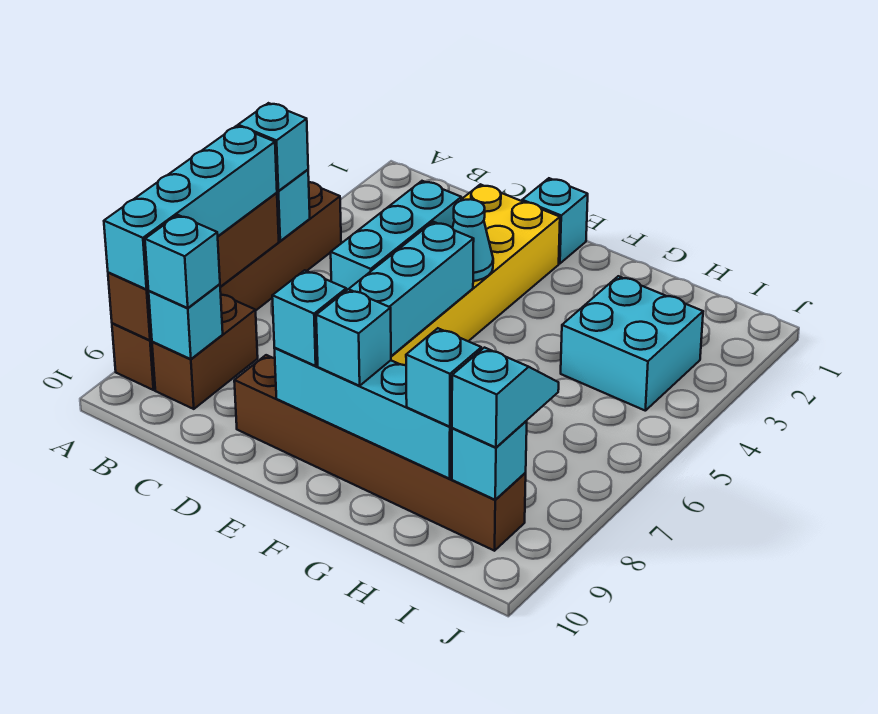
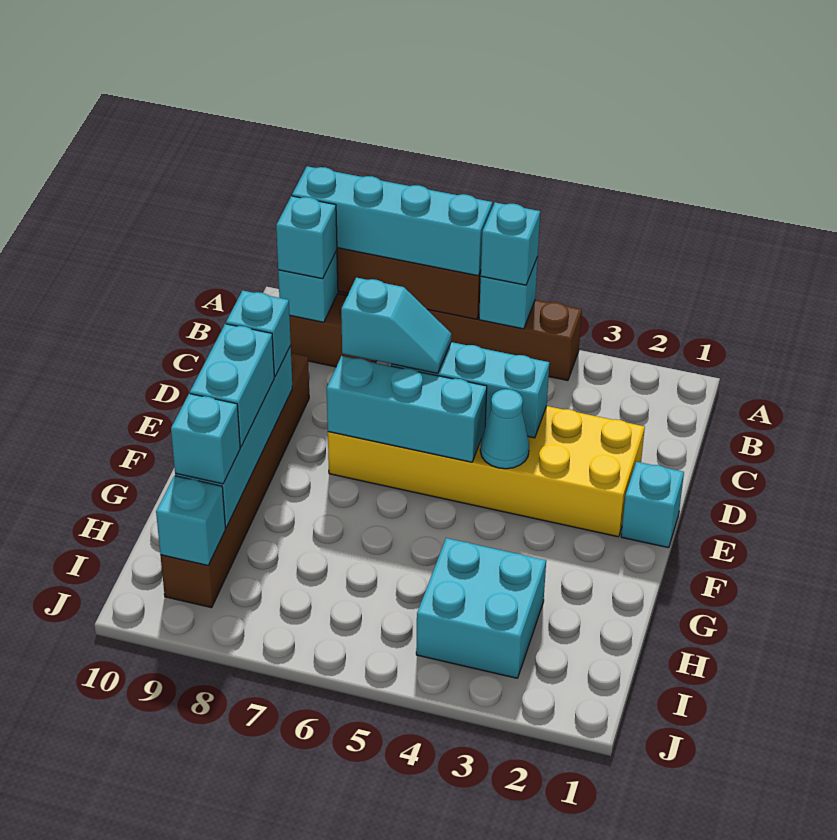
cyan brick F9 level 3 -> cyan brick F9:G9 level 3
cyan slope I8:I9 level 3 top 9 -> cyan slope D6:D7 level 3 top 7

